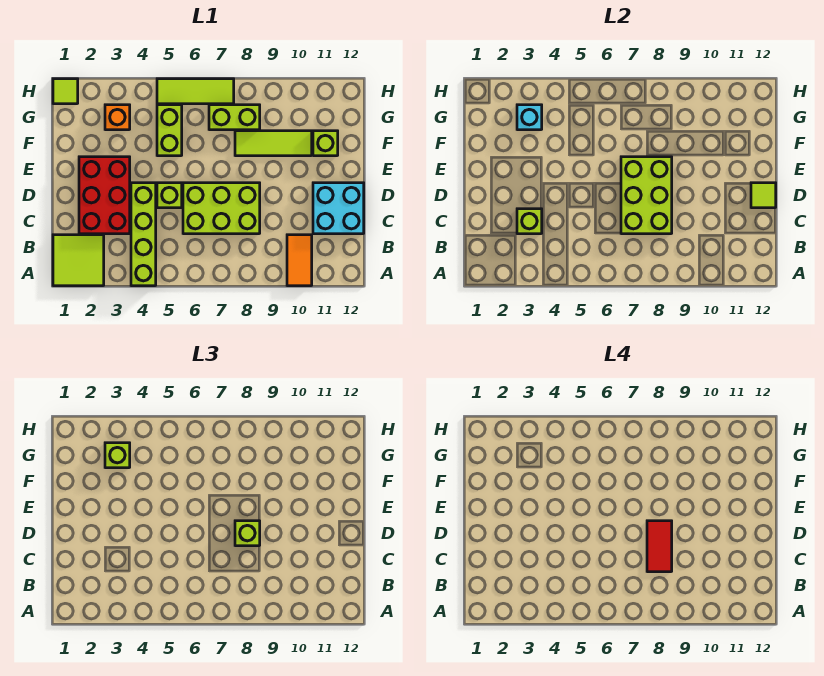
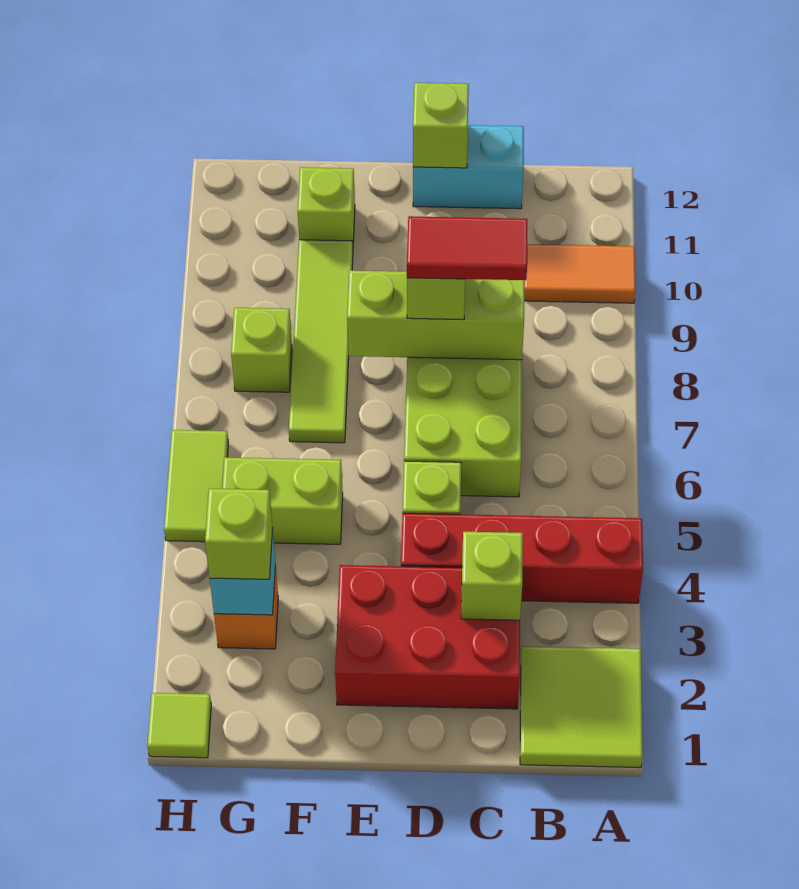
lime brick A4:D4 level 1 -> red brick A4:D4 level 1
lime brick C7:E8 level 2 -> lime brick C8:E8 level 2
cyan brick C11:D12 level 1 -> cyan brick C12:D12 level 1
lime tile D12 level 2 -> lime brick D12 level 2
lime tile F8:F10 level 1 -> lime tile F7:F10 level 1
lime brick G7:G8 level 1 -> lime brick G8 level 1
lime tile H5:H7 level 1 -> lime tile H5:H6 level 1

